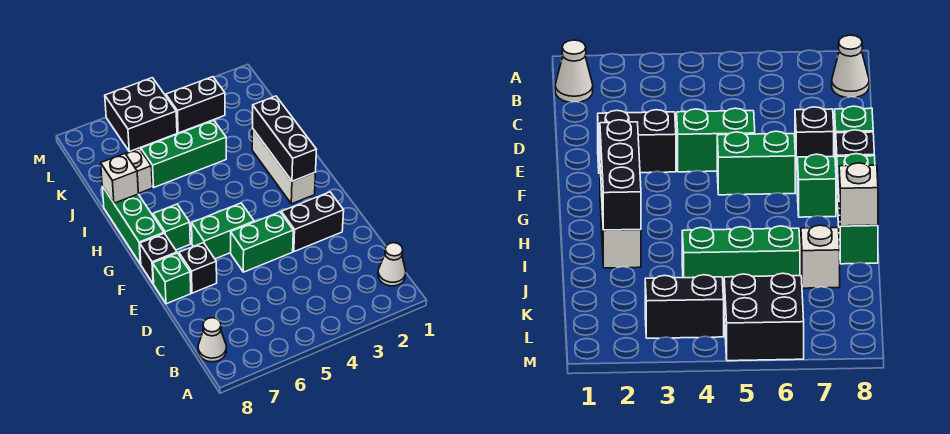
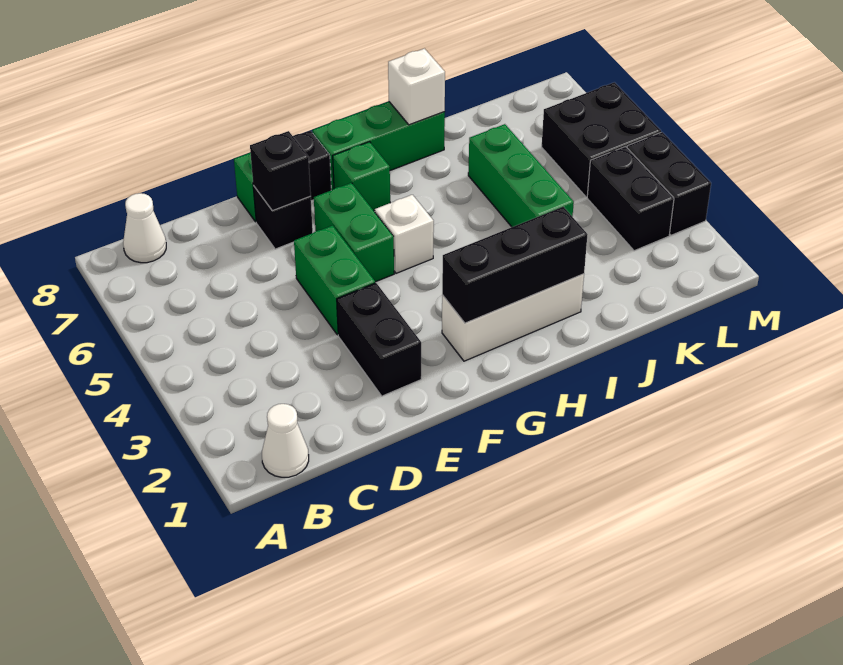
none -> black brick E7 level 2
white brick J7 level 1 -> white brick G5 level 1
none -> black brick M3:M4 level 1

